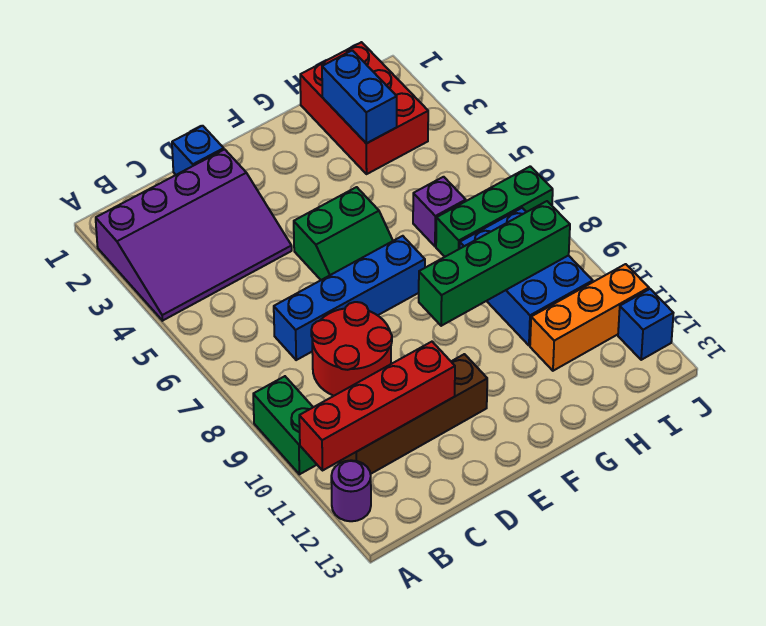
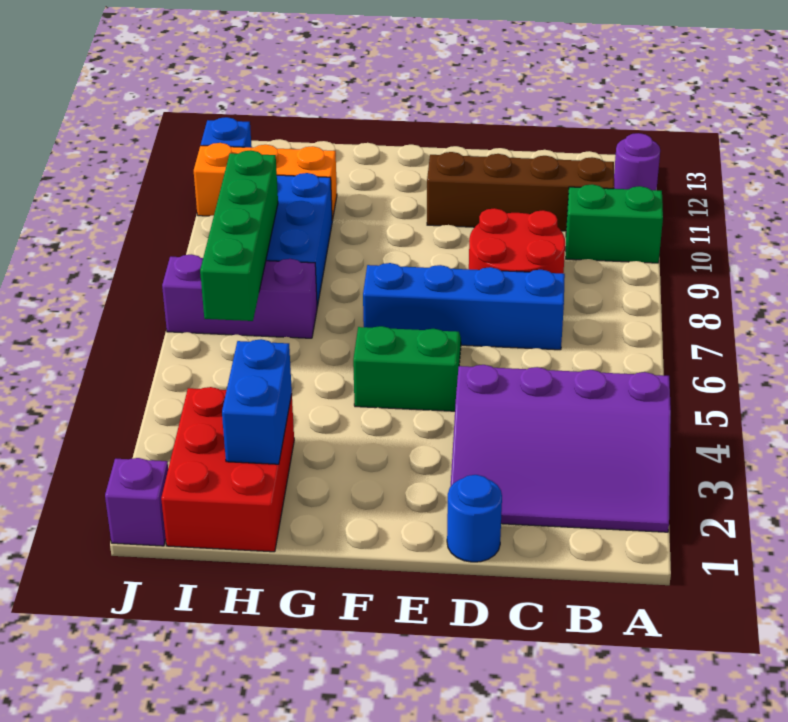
purple slope A2:D4 level 1 top 2 -> purple slope A2:D4 level 1 top 4
green brick A9:A10 level 1 -> green brick A10:B10 level 1
red brick A11:D11 level 2 -> none
blue brick D1 level 1 -> blue round brick D1 level 1
green brick F9:I9 level 2 -> green brick I6:I9 level 2
purple brick H6 level 1 -> purple brick J1 level 1
green brick H7:J7 level 1 -> purple brick H7:J7 level 1

